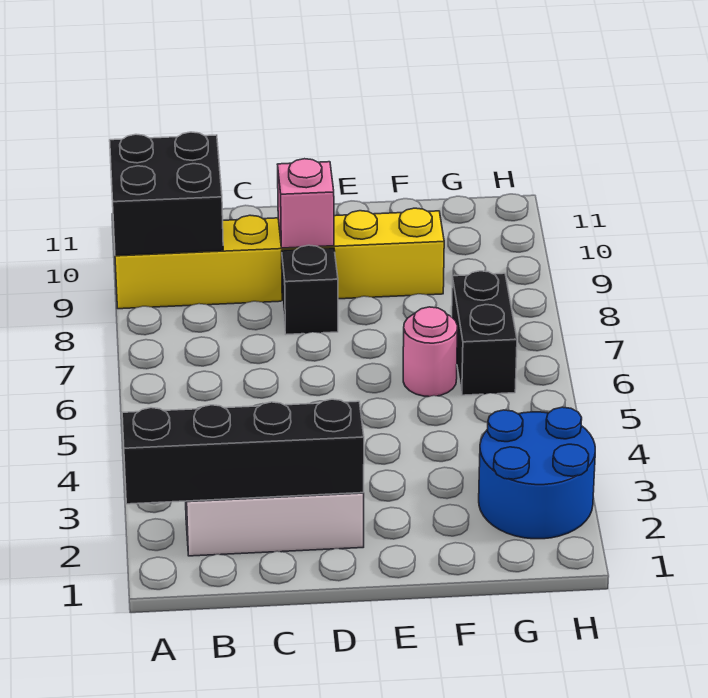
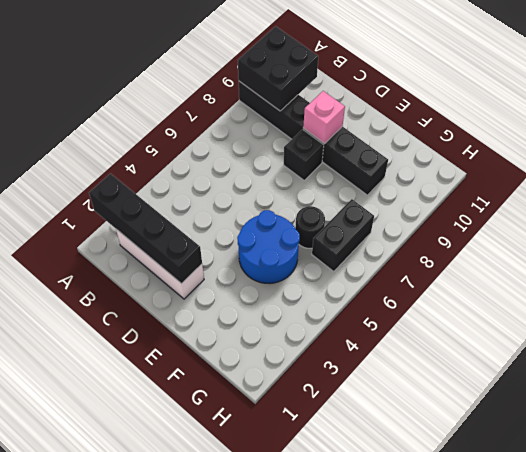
yellow brick A9:F9 level 1 -> black brick A9:F9 level 1
pink round brick F6 level 1 -> black round brick F6 level 1
blue round brick G2:H3 level 1 -> blue round brick E4:F5 level 1

